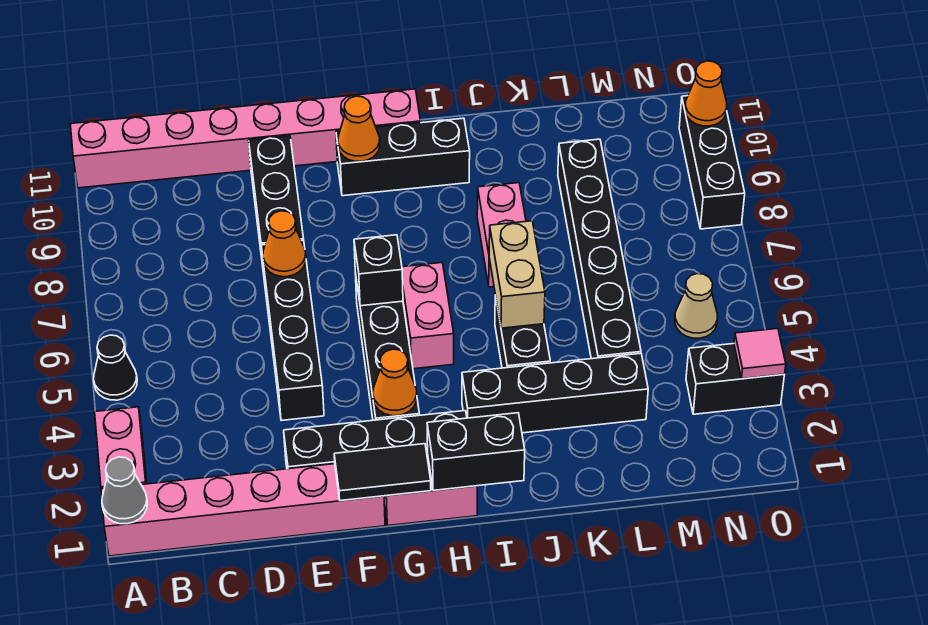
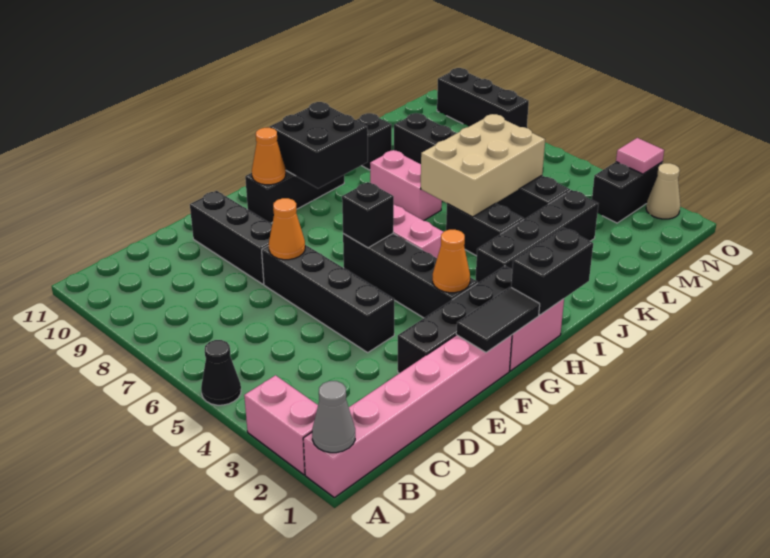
pink brick A11:H11 level 1 -> none
none -> black brick H9:I10 level 2
tan brick J5:J6 level 2 -> tan brick J5:L6 level 2
none -> black brick K10 level 1
tan cone N5 level 1 -> tan cone O2 level 1
orange cone O10 level 2 -> none

